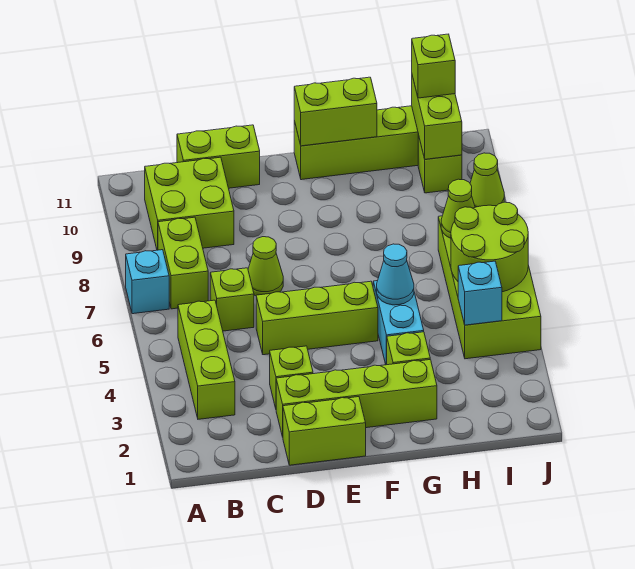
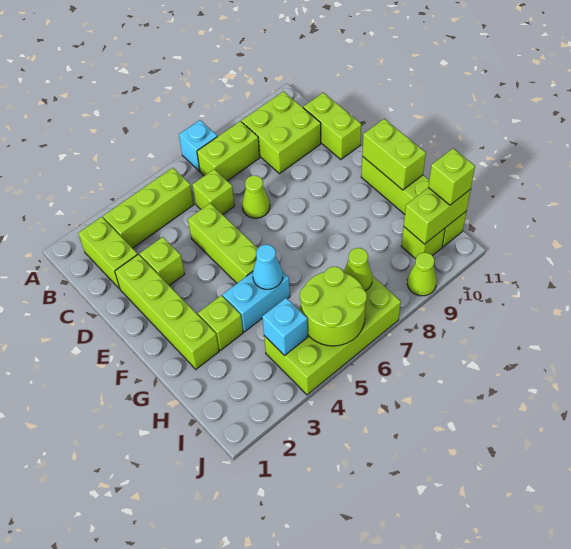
lime brick D1:E1 level 1 -> lime brick B2:C2 level 1

